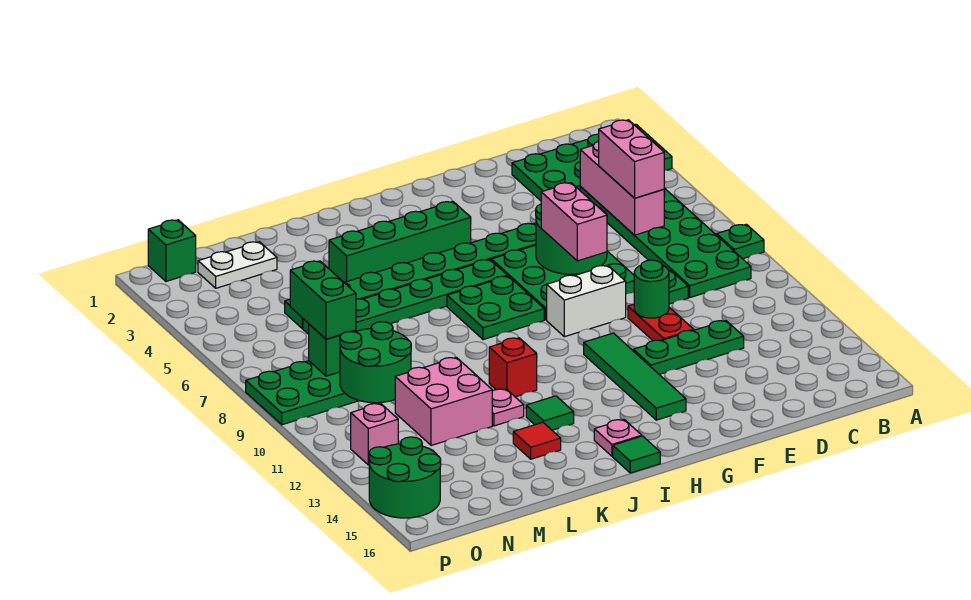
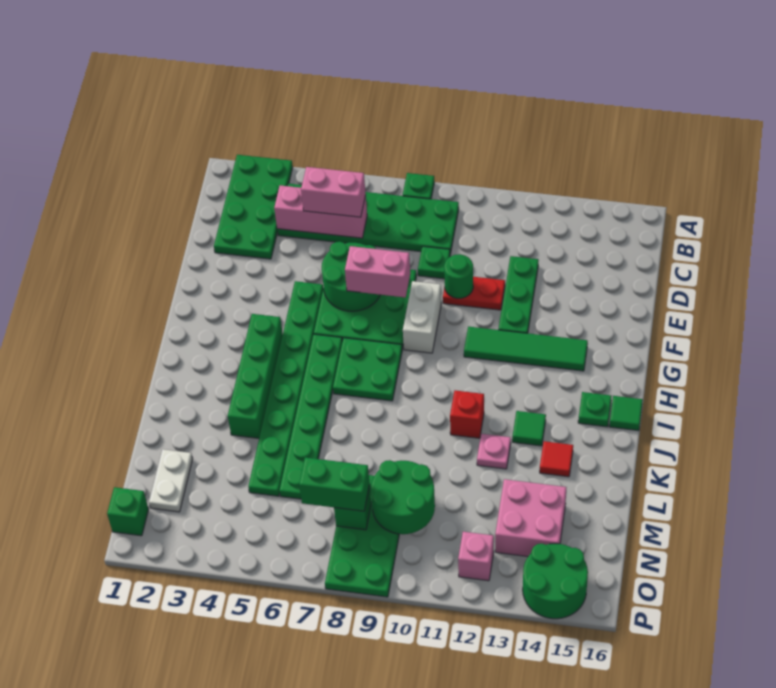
pink plate I15 level 1 -> green plate I15 level 1
pink brick L11:M12 level 1 -> pink brick M13:N14 level 1

